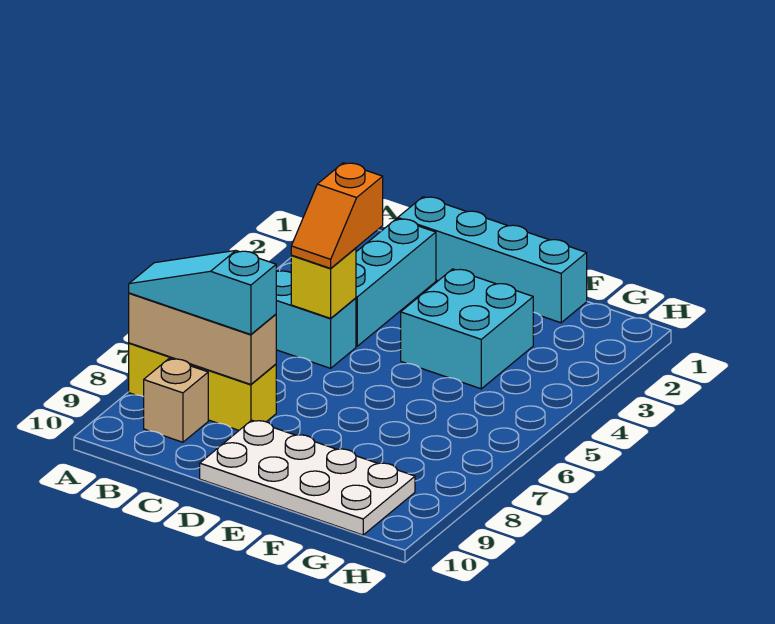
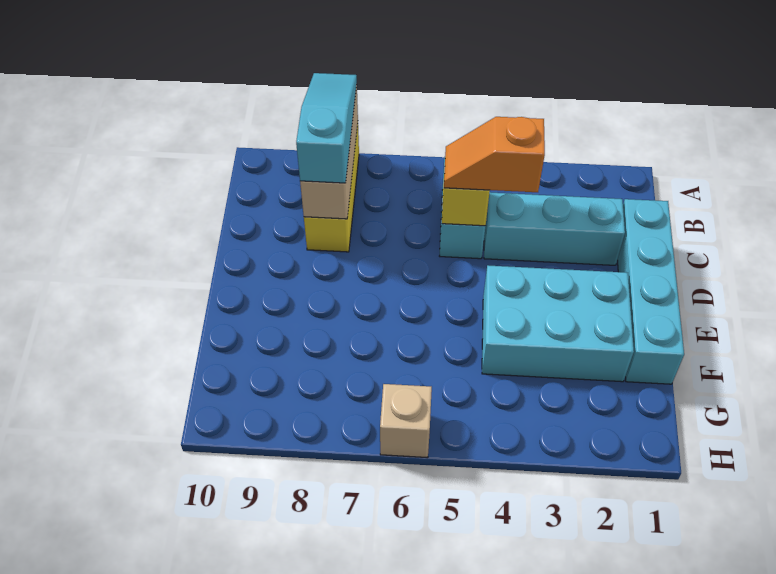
tan brick B9 level 1 -> tan brick H6 level 1
white plate D9:G10 level 1 -> none
cyan brick E3:F4 level 1 -> cyan brick E2:F4 level 1

